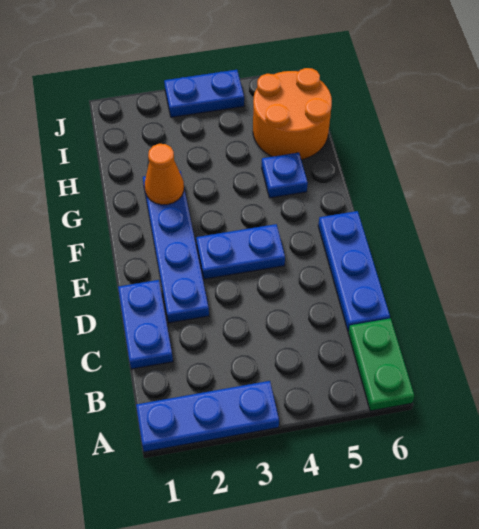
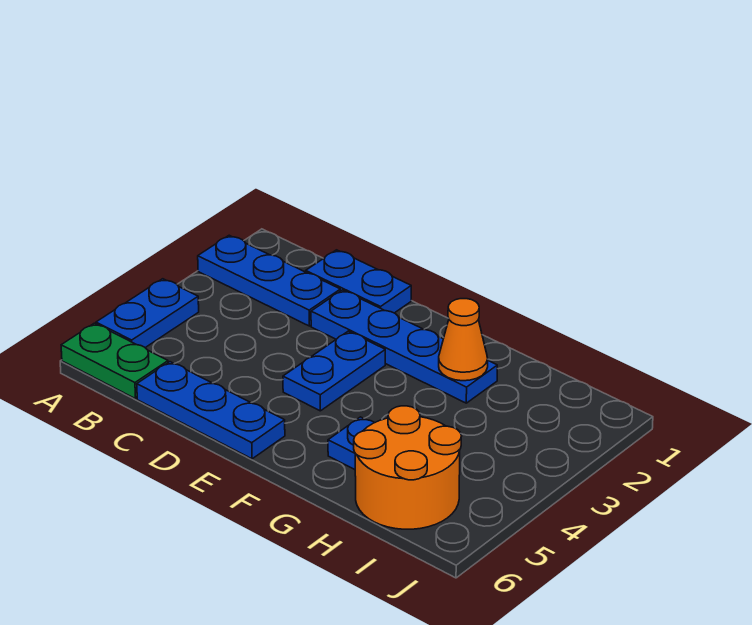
blue plate A1:A3 level 1 -> blue plate A2:C2 level 1
blue plate J3:J4 level 1 -> blue plate A4:A5 level 1

